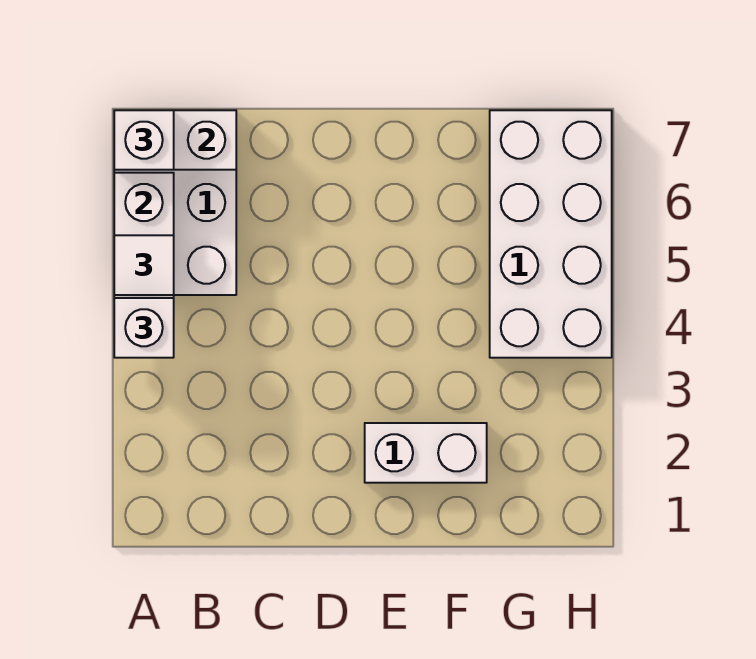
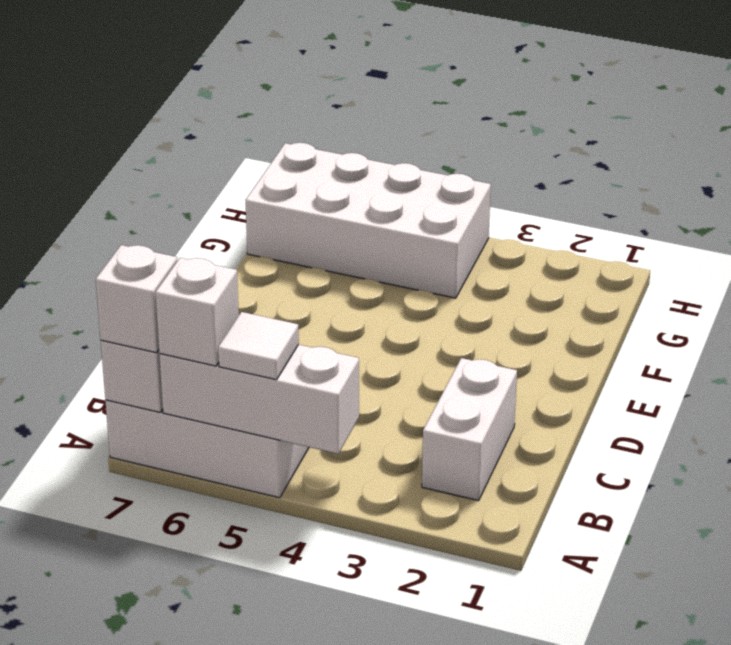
white brick A4 level 3 -> white brick A6 level 3
white brick E2:F2 level 1 -> white brick B2:C2 level 1

